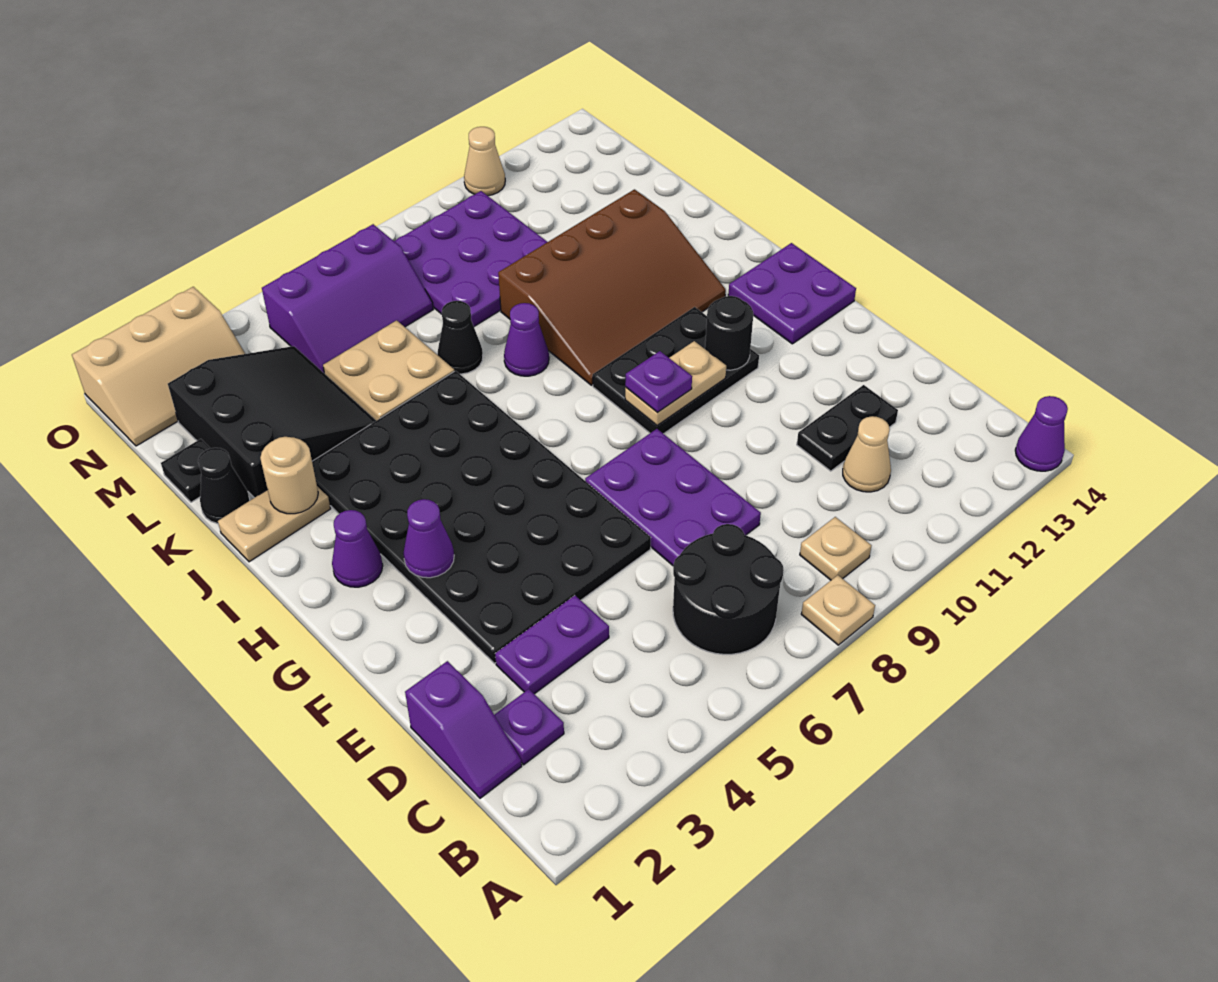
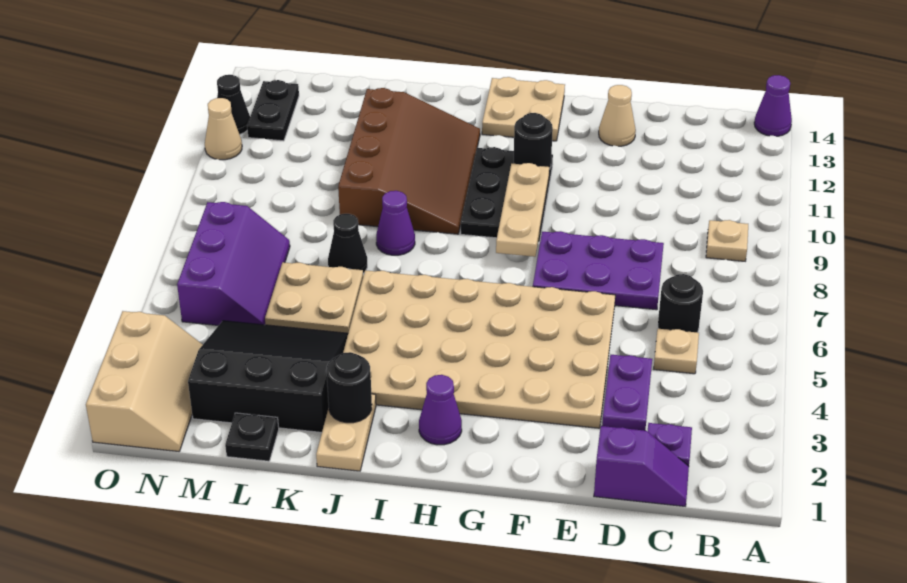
tan plate A8 level 1 -> tan plate C5 level 1
black round brick B6:C7 level 1 -> black round brick C6 level 1
tan cone C11 level 1 -> tan cone E13 level 1
black plate D11:D12 level 1 -> black plate N12:N13 level 1
black plate E3:J6 level 1 -> tan plate E3:J6 level 1
purple cone G3 level 2 -> none
tan plate G9:G10 level 2 -> tan plate G8:G10 level 2
purple plate G9 level 3 -> none
purple plate G13:H14 level 1 -> tan plate G13:H14 level 1
tan round brick J2 level 2 -> black round brick J2 level 2
black cone K1 level 1 -> black cone O12 level 1
purple plate L8:N10 level 1 -> none

